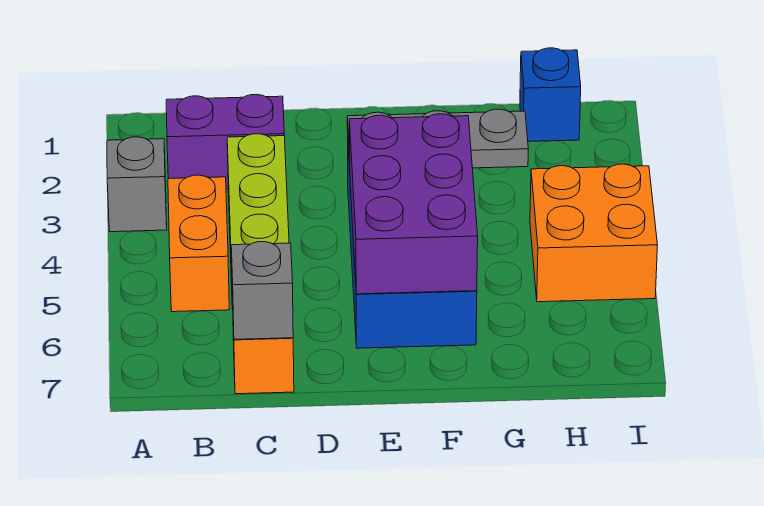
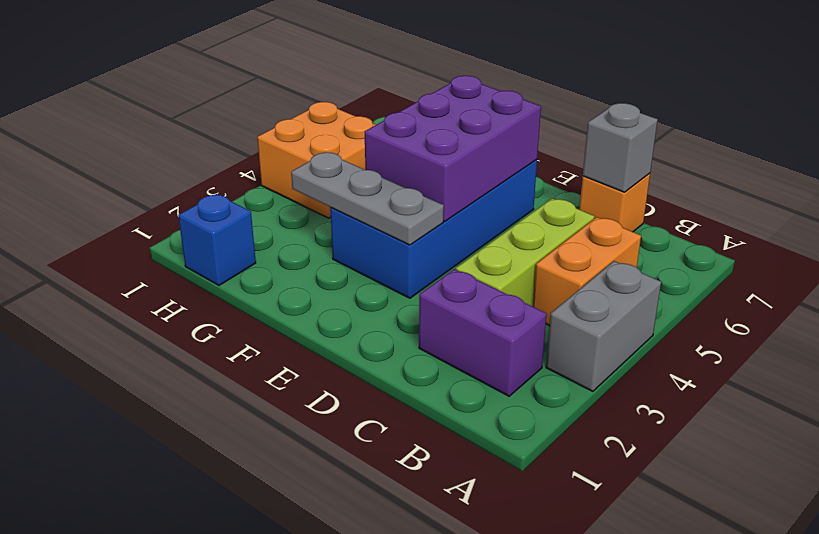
grey brick A3 level 1 -> grey brick A3:A4 level 1

